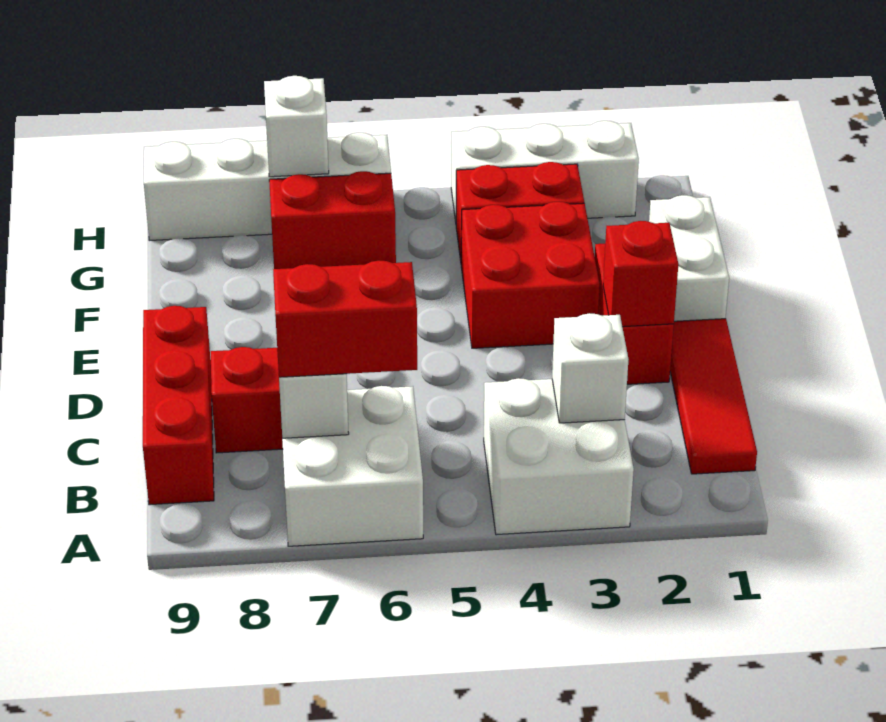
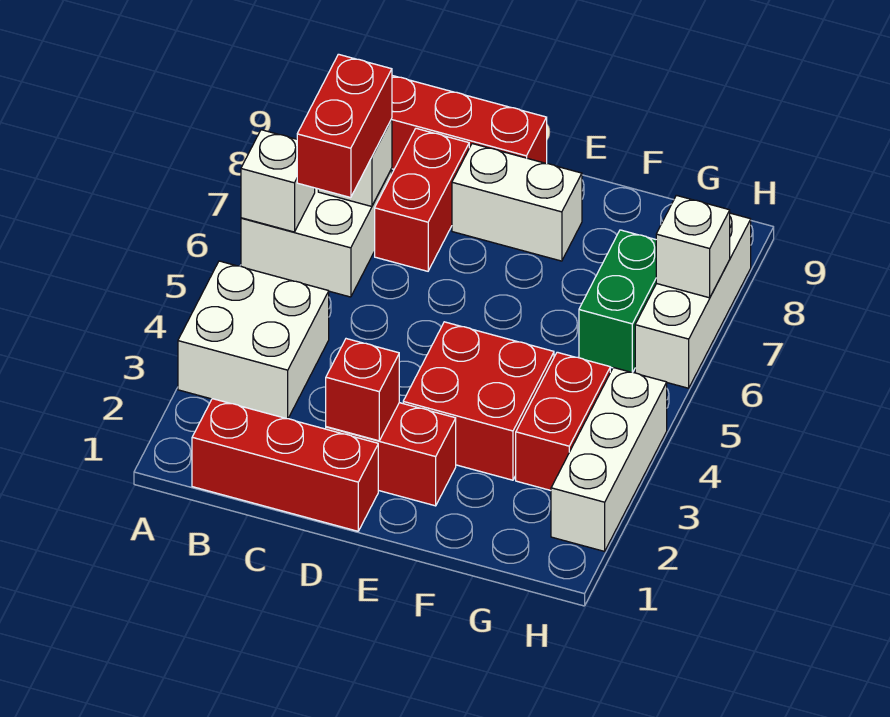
red tile B1:D1 level 1 -> red brick B1:D1 level 1
white brick B3 level 2 -> white brick A6 level 2
white brick E1:F1 level 1 -> white brick D8:E8 level 1
red brick G6:G7 level 1 -> green brick G6:G7 level 1
white brick H6:H9 level 1 -> white brick H6:H8 level 1

